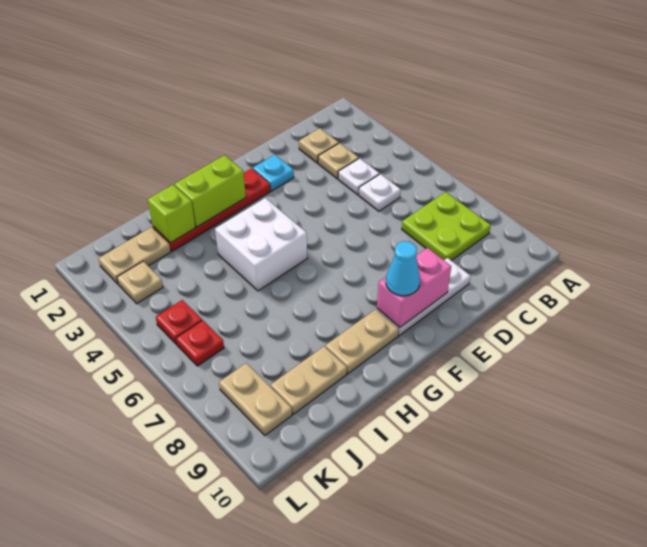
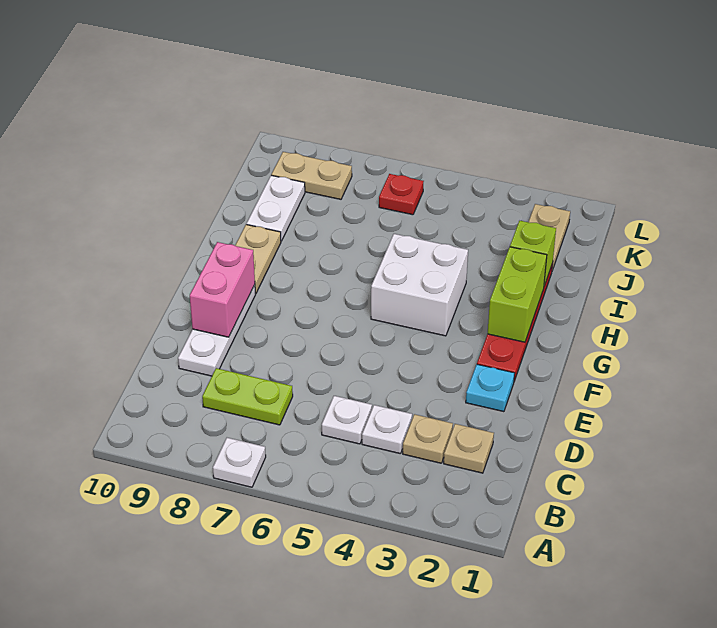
none -> white plate A7 level 1
lime plate B7:C8 level 1 -> lime plate C7:C8 level 1
cyan cone F9 level 3 -> none
tan plate I9:J9 level 1 -> white plate I9:J9 level 1
tan plate K3 level 1 -> none
red plate K5 level 1 -> none

